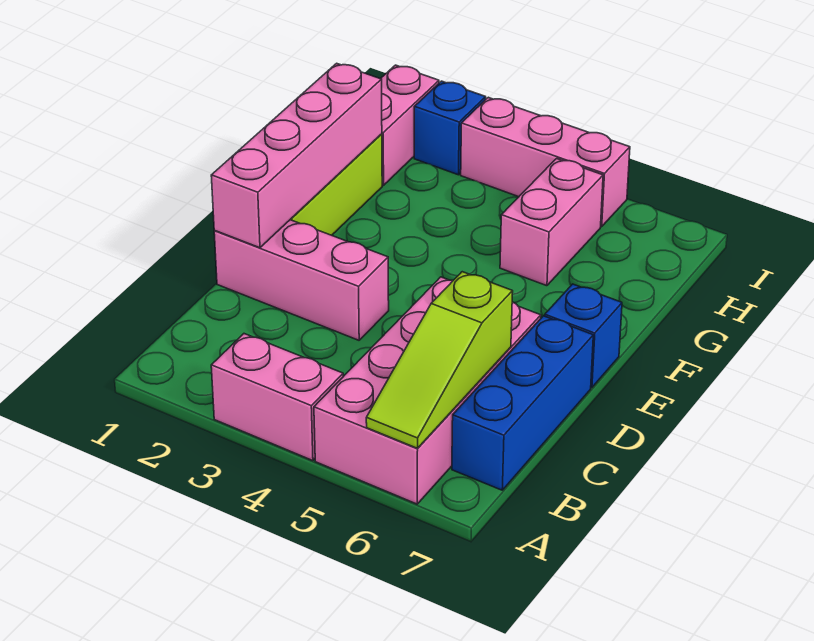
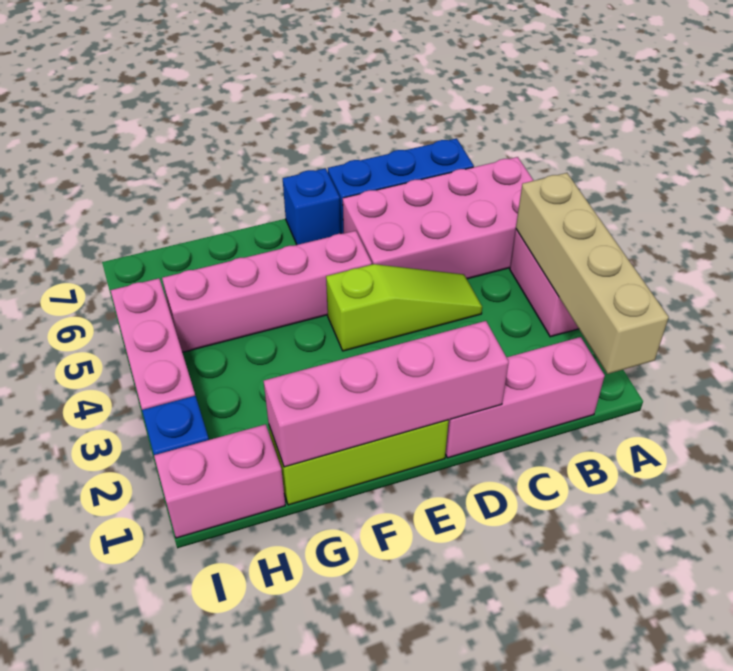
none -> tan brick A1:A4 level 2
lime slope A6:C6 level 2 top C -> lime slope C4:E4 level 1 top E
pink brick D1:D3 level 1 -> pink brick B1:D1 level 1
pink brick G5:H5 level 1 -> pink brick E5:H5 level 1

